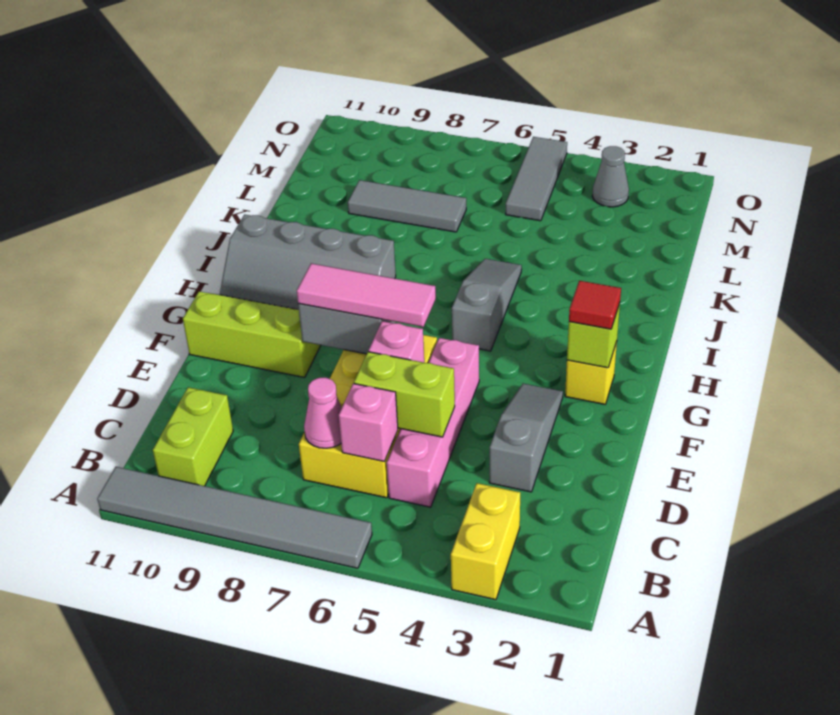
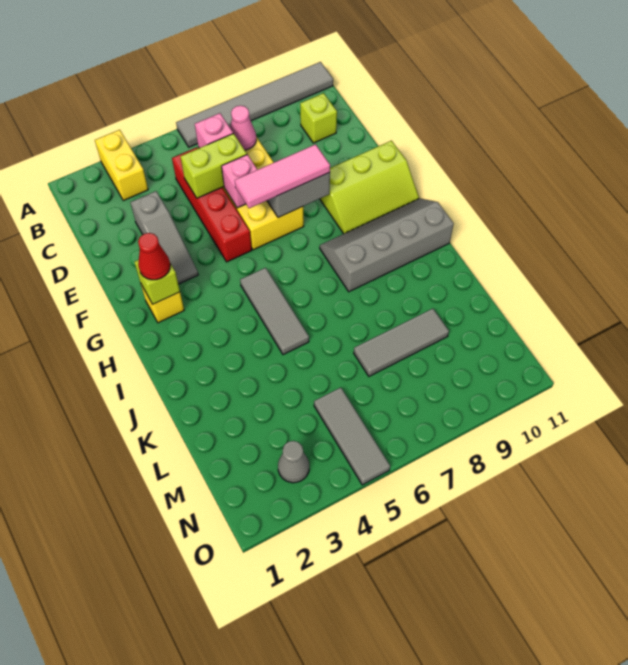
lime brick B10:C10 level 1 -> lime brick C10 level 1
pink brick C5:F5 level 1 -> red brick C5:F5 level 1
red tile G2 level 3 -> red cone G2 level 3
grey slope H5:J5 level 1 top H -> grey tile H5:J5 level 1

